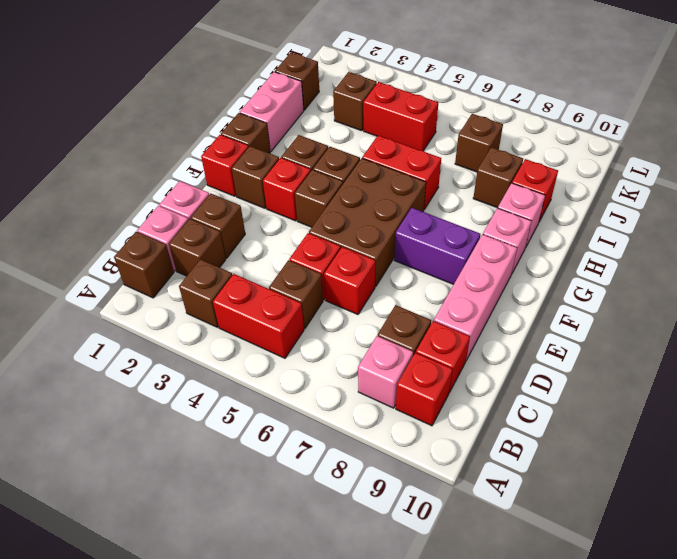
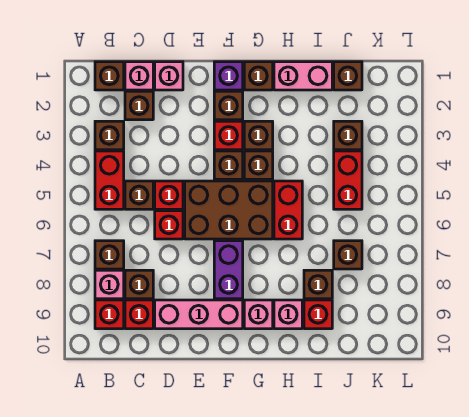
brown brick D2 level 1 -> brown brick B7 level 1
red brick F1 level 1 -> purple brick F1 level 1

